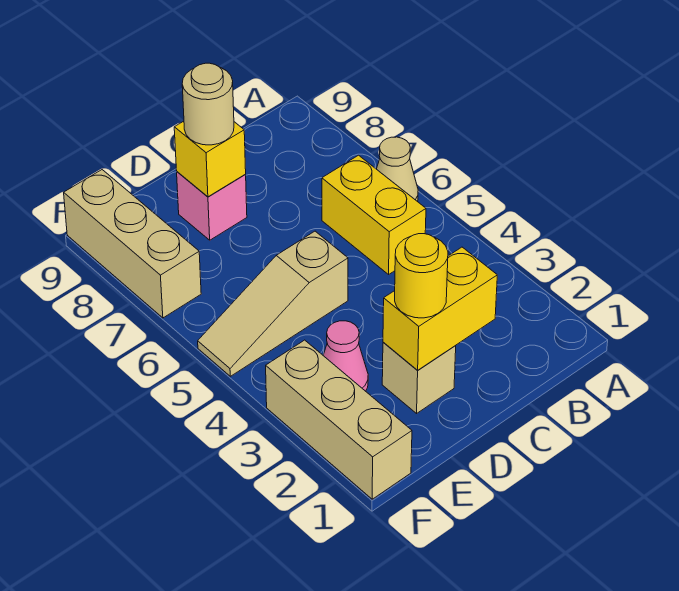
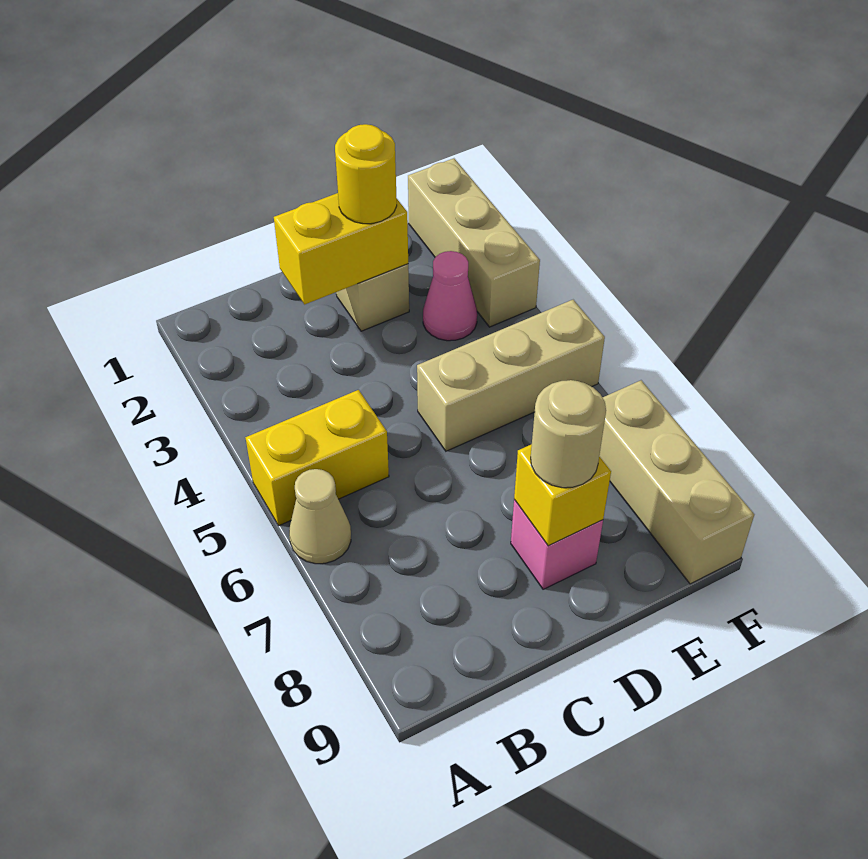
yellow brick B5:B6 level 1 -> yellow brick A5:B5 level 1
tan slope D5:F5 level 1 top D -> tan brick D5:F5 level 1

